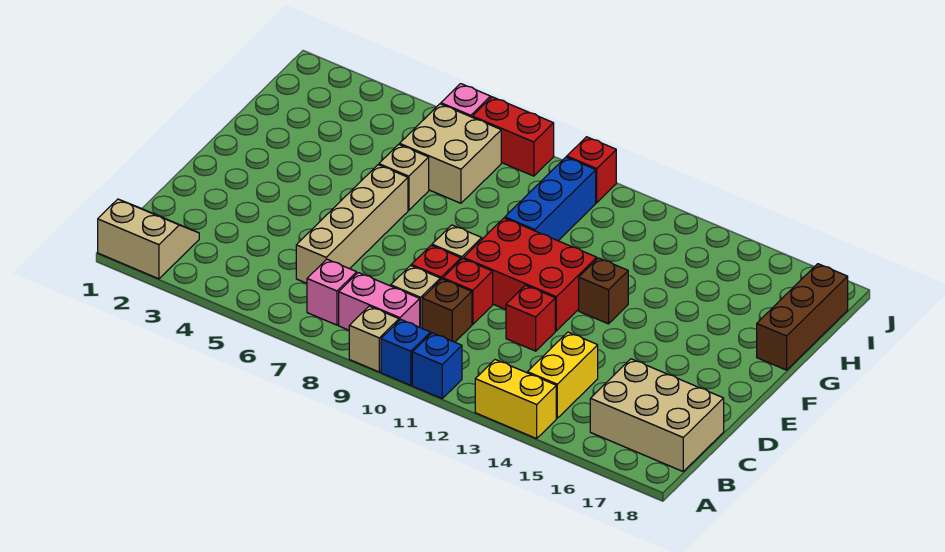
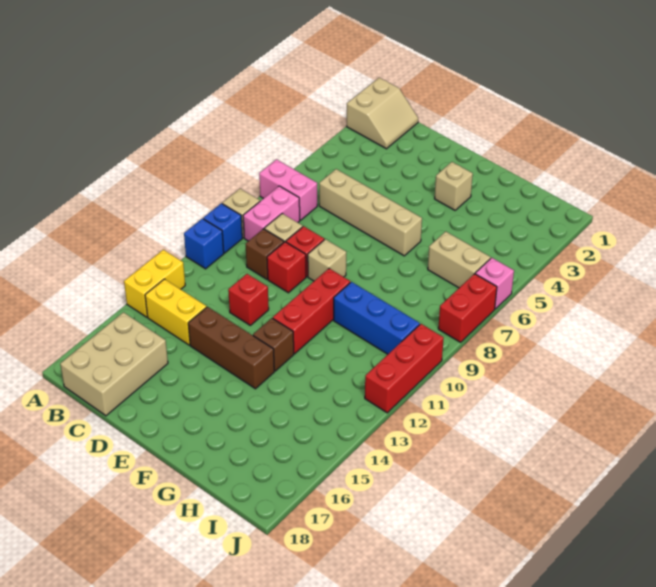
pink brick B7 level 1 -> pink brick A7:B7 level 1
red brick E10:F12 level 1 -> red brick F10:F12 level 1
tan brick G6 level 1 -> tan brick F3 level 1
brown brick G18:I18 level 1 -> brown brick D14:F14 level 1
tan brick H6:I7 level 1 -> tan brick H6:I6 level 1
red brick J10 level 1 -> red brick J10:J12 level 1

